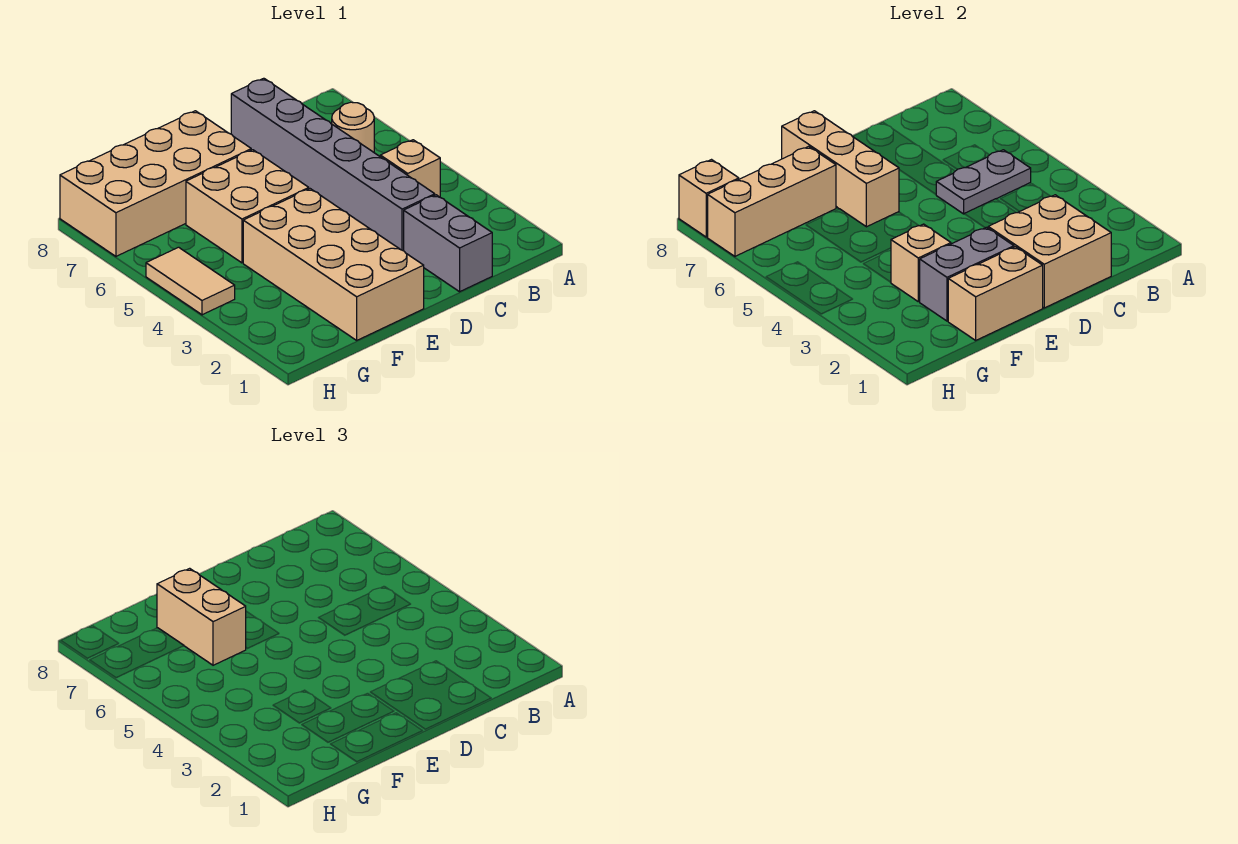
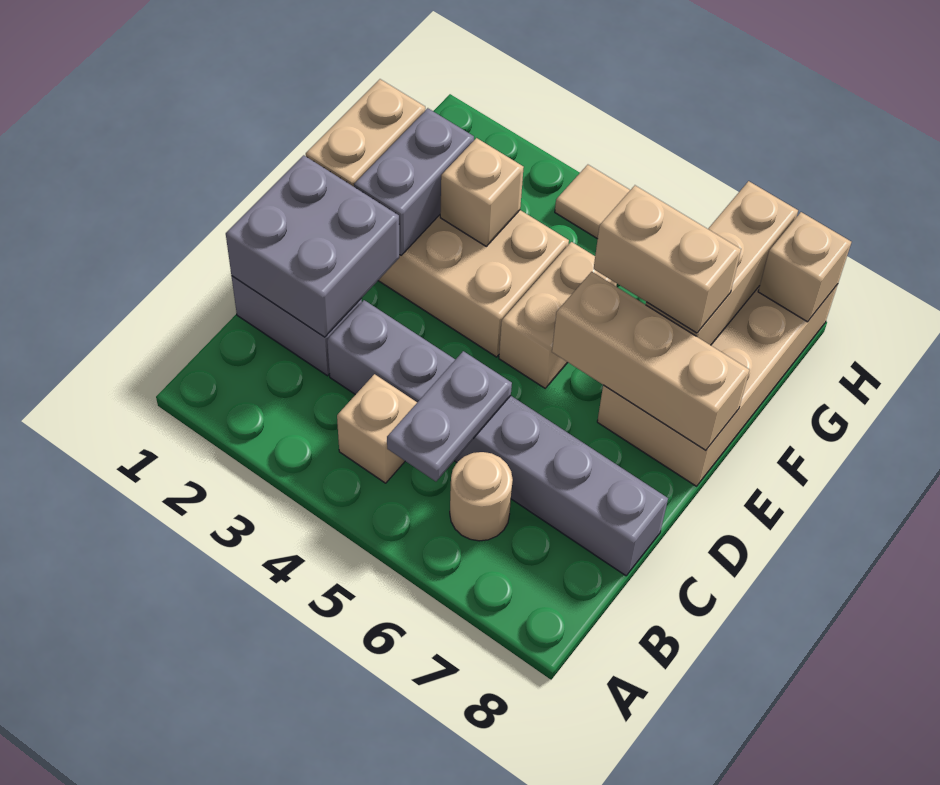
tan brick C1:D2 level 2 -> grey brick C1:D2 level 2
tan brick E5:F6 level 1 -> tan brick E5:F5 level 1

